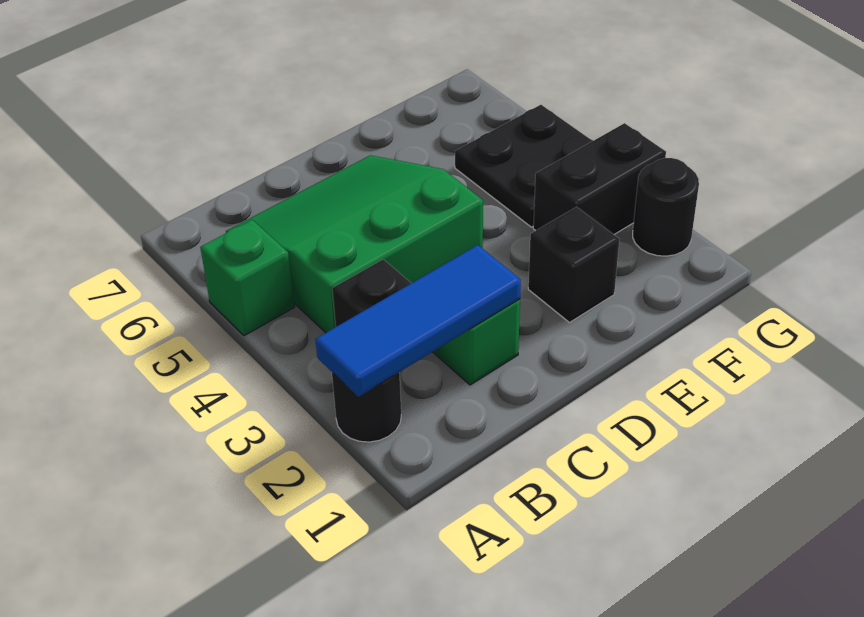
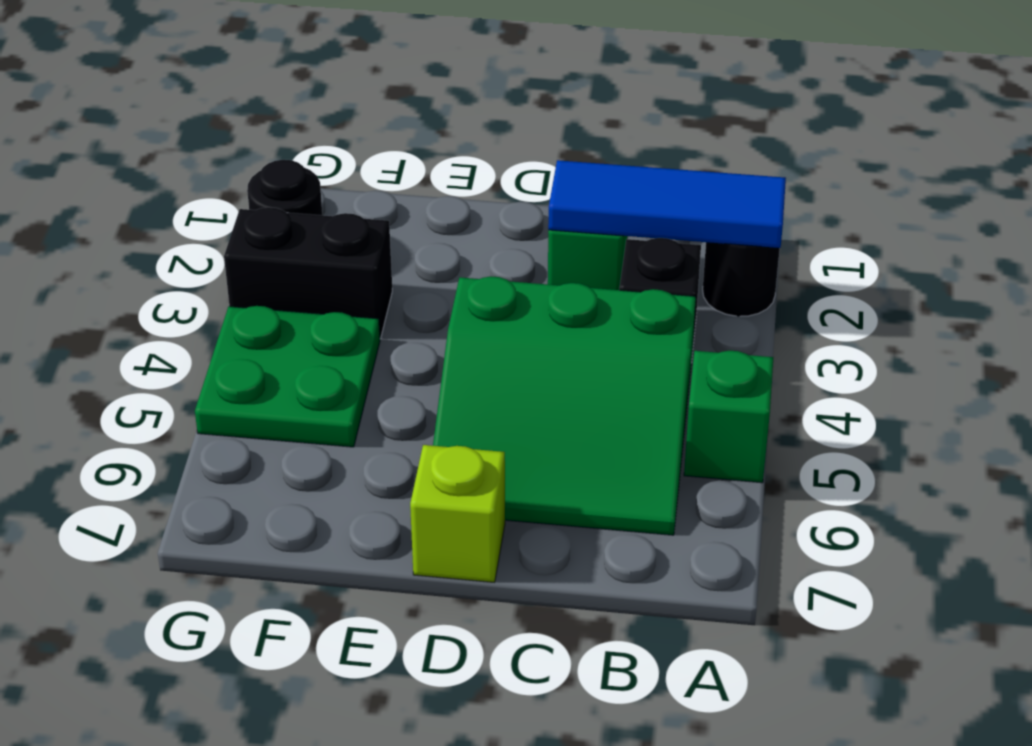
none -> lime brick D7 level 1
black brick E2 level 1 -> none
black plate F4:G5 level 1 -> green plate F4:G5 level 1

